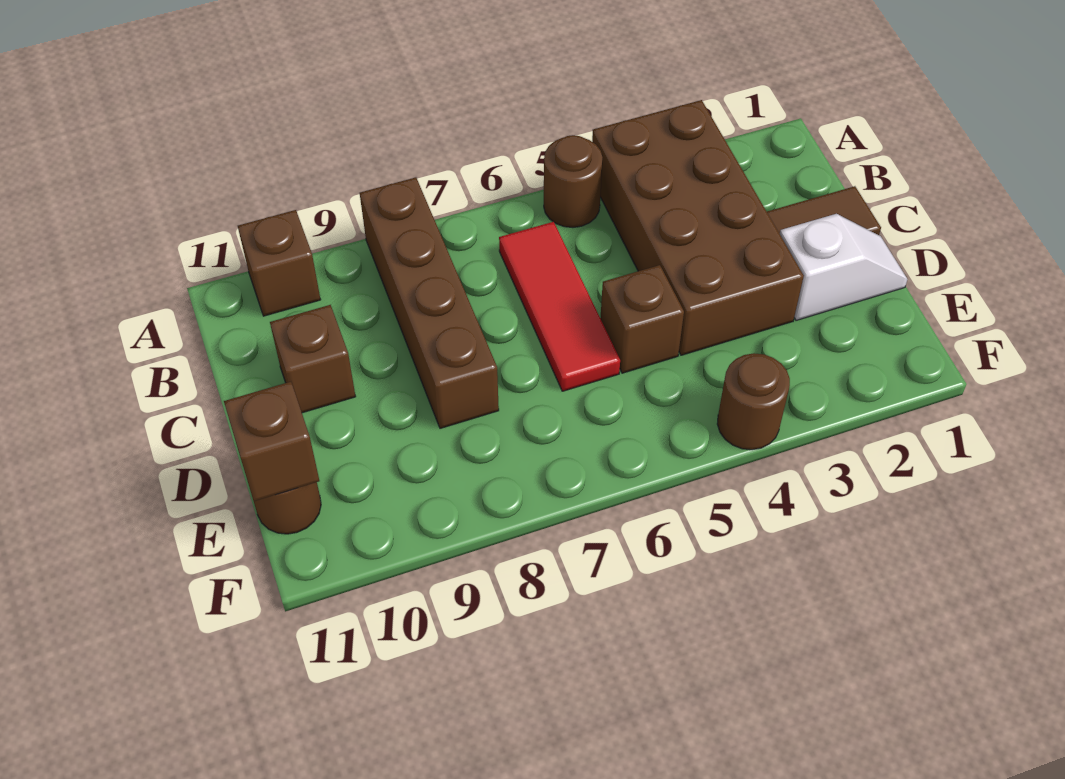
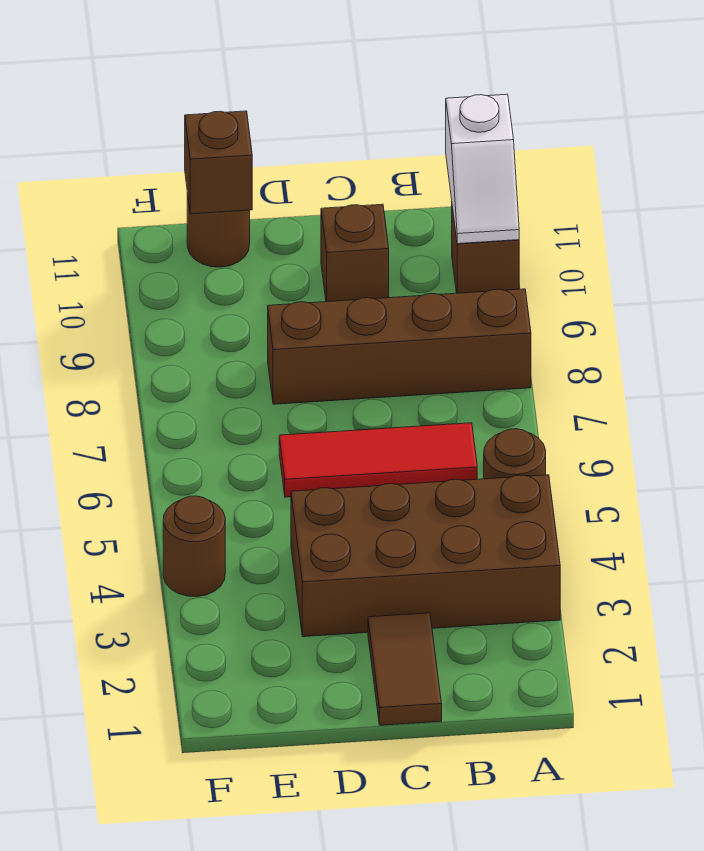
white slope D1:D2 level 1 top 2 -> white slope A10:A11 level 2 top 11
brown brick D5 level 1 -> none

